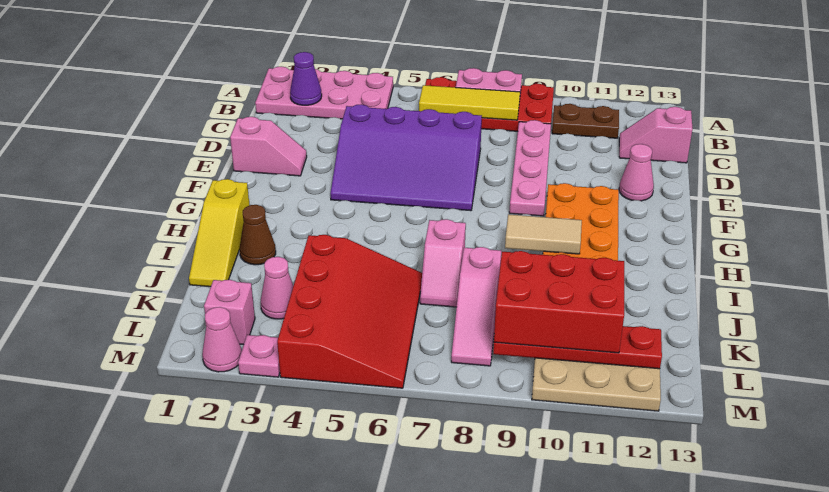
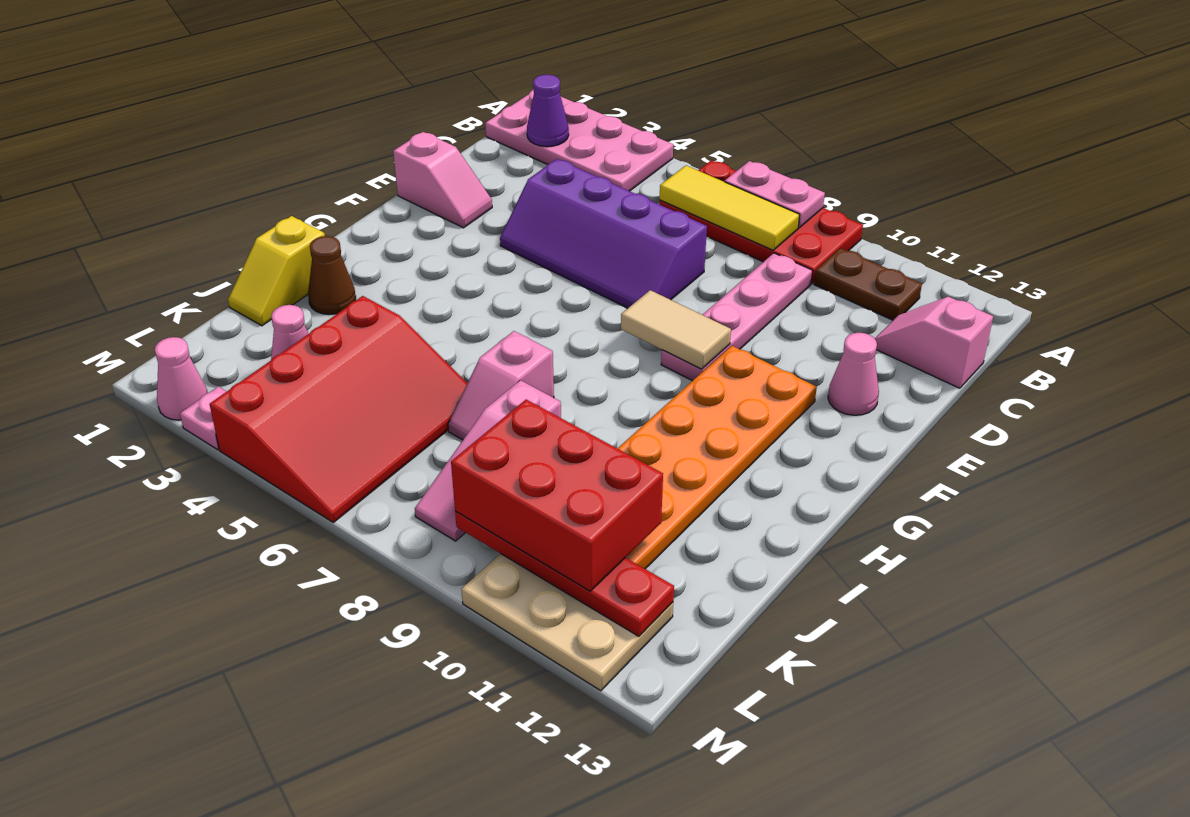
purple slope D4:F7 level 1 top D -> purple slope D4:E7 level 1 top D
yellow slope H1:J1 level 1 top H -> yellow slope I1:J1 level 1 top I
tan tile H9:H10 level 2 -> tan tile F8:F9 level 2
pink brick L2 level 1 -> none

